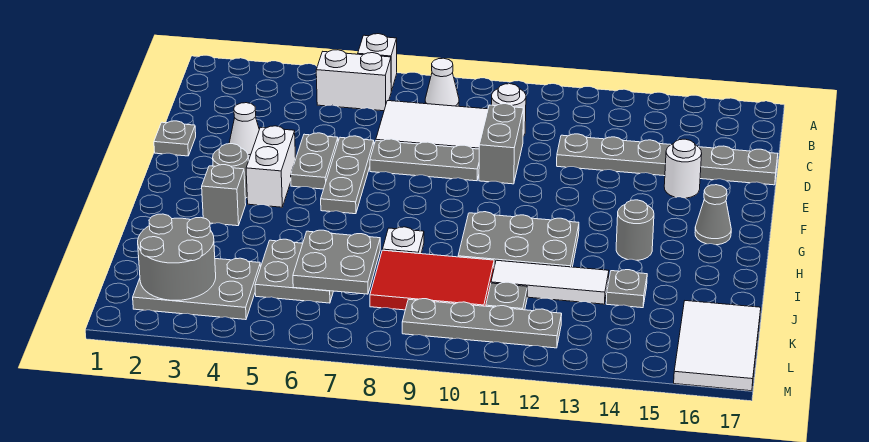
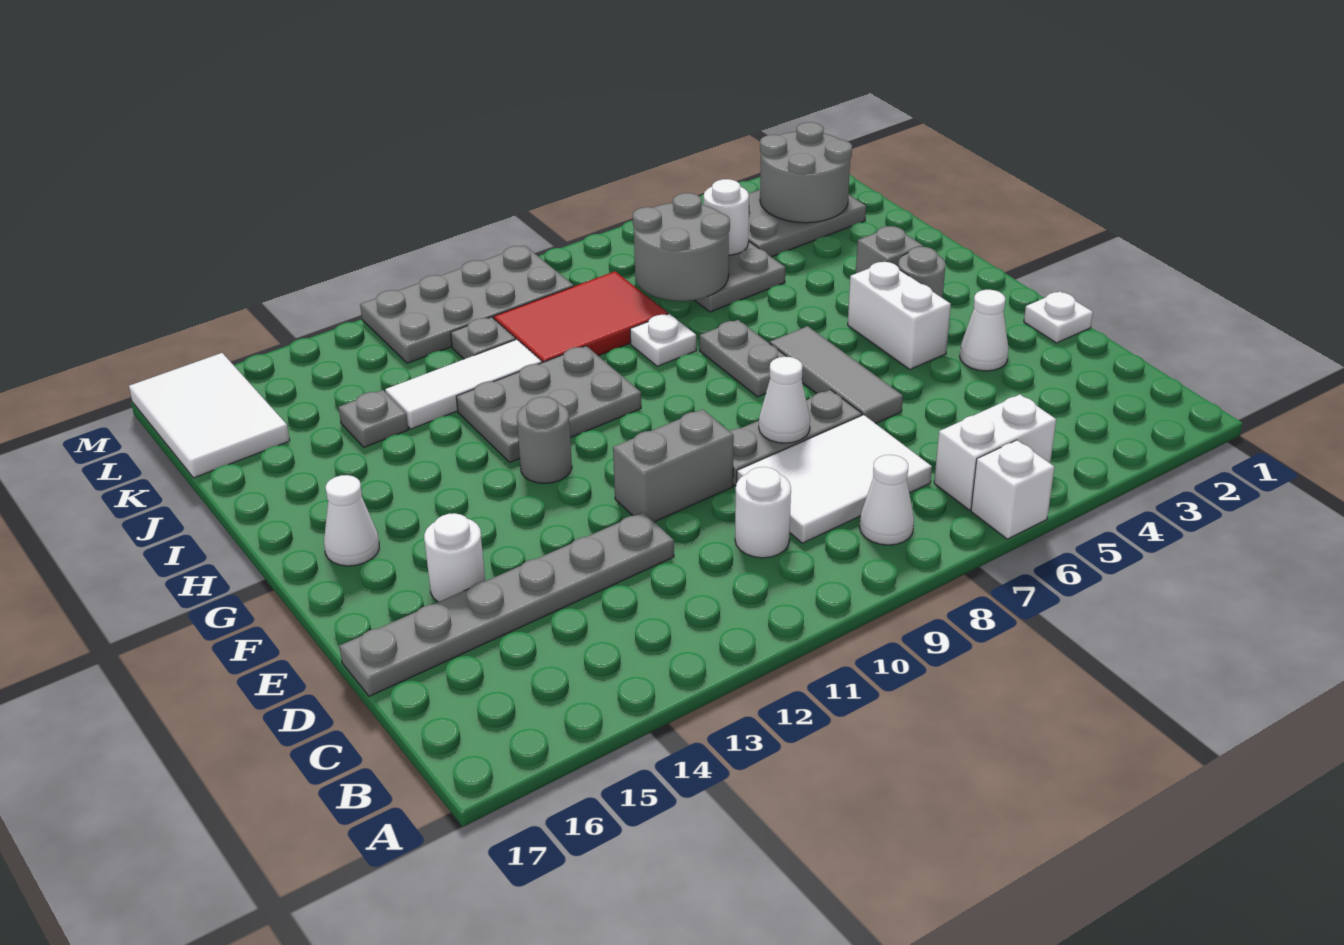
grey brick D10:E10 level 1 -> grey brick E10:E11 level 1
grey plate E1 level 1 -> white plate E1 level 1
grey plate E5:F5 level 1 -> grey plate G7:H7 level 1
grey plate E6:G6 level 1 -> grey tile E6:G6 level 1
none -> white cone E8 level 2
grey cone G16 level 1 -> white cone G16 level 1
grey round brick H14 level 1 -> grey round brick G12 level 1
grey plate J6:K7 level 2 -> grey round brick J6:K7 level 2
none -> white round brick K5 level 2
grey plate L9:L12 level 1 -> grey plate L9:M12 level 1

